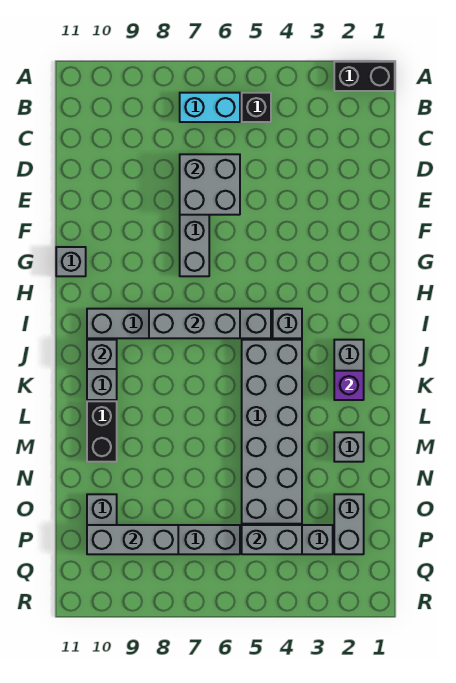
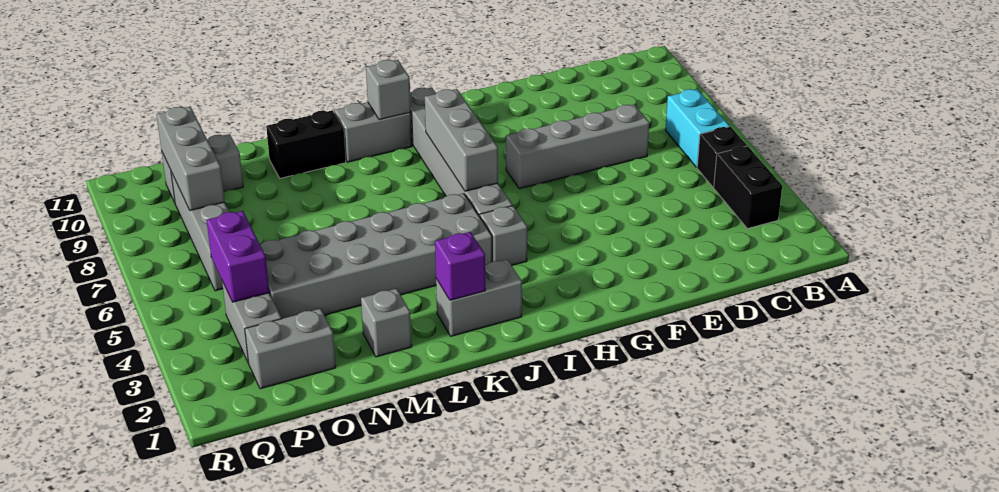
black brick A1:A2 level 1 -> black brick B3:B4 level 1
grey brick D6:E7 level 2 -> none
grey brick G11 level 1 -> none
grey brick P4:P5 level 2 -> purple brick P4:P5 level 2

